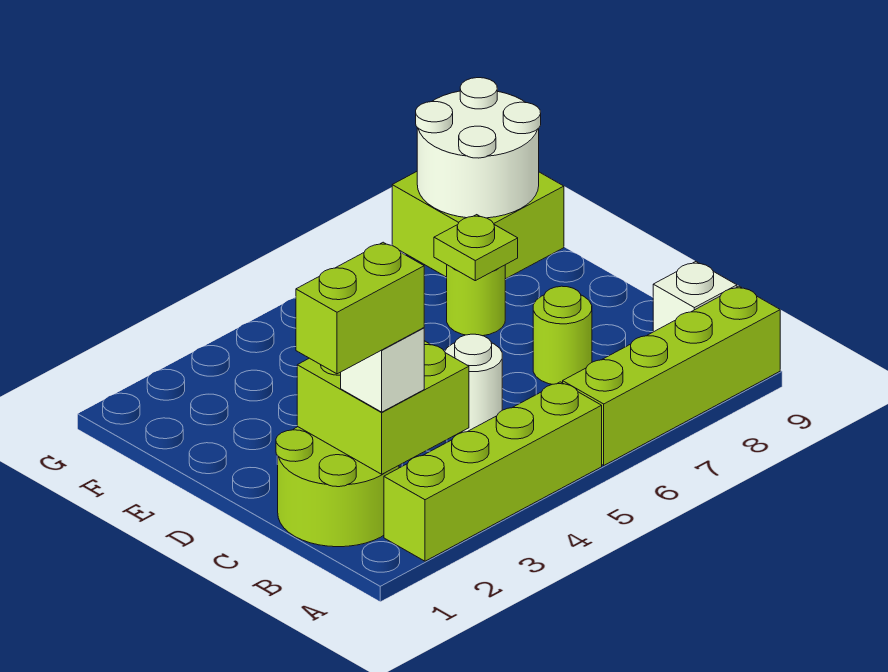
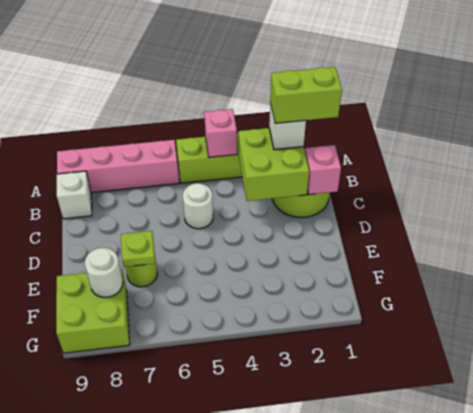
none -> pink brick A4 level 2
lime brick A6:A9 level 1 -> pink brick A6:A9 level 1
none -> pink brick C1 level 2
lime round brick C7 level 1 -> none
white round brick F8:G9 level 2 -> white round brick F8 level 2

